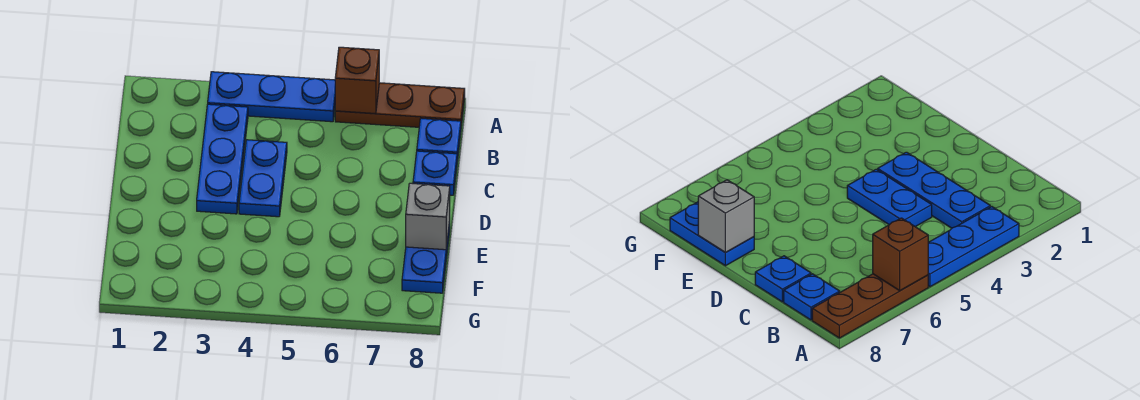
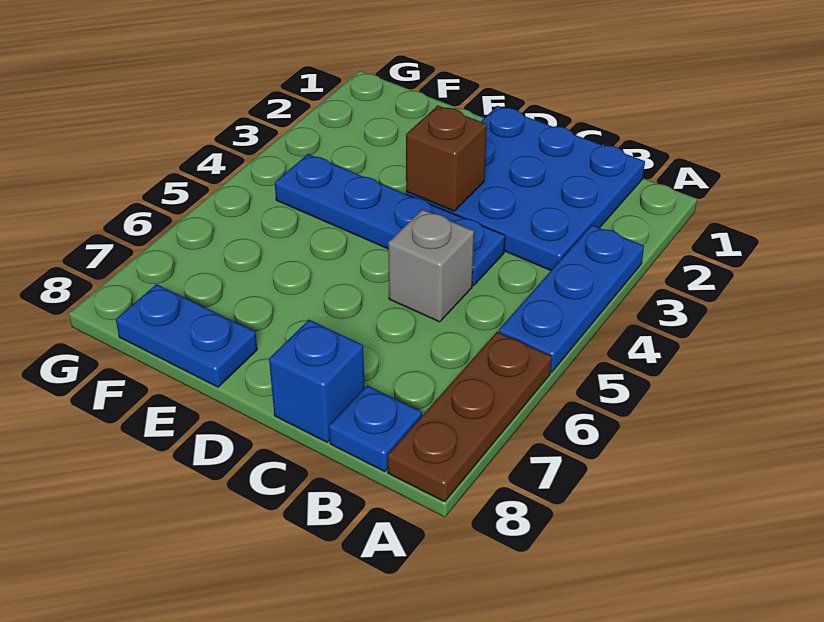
brown brick A6 level 2 -> brown brick D3 level 2
blue plate B3:D3 level 1 -> blue plate B1:D3 level 1
blue plate C4:D4 level 1 -> blue plate C4:F4 level 1
blue plate C8 level 1 -> blue brick C8 level 1
grey brick E8 level 2 -> grey brick C5 level 1

